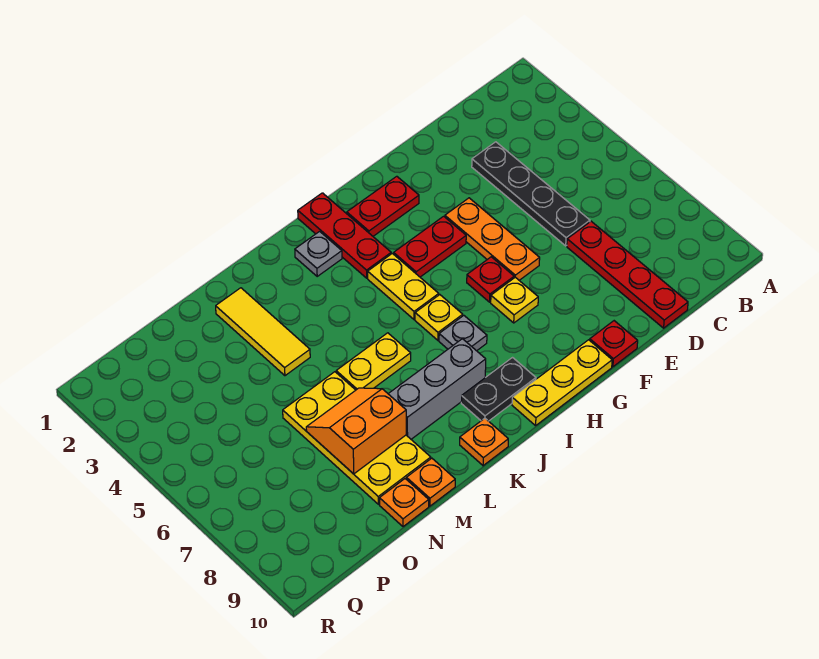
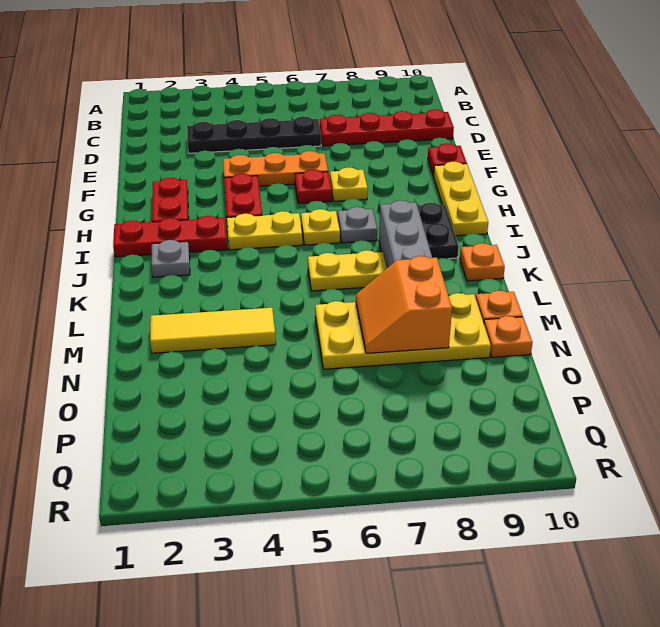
yellow plate K6:L6 level 1 -> yellow plate K6:K7 level 1

